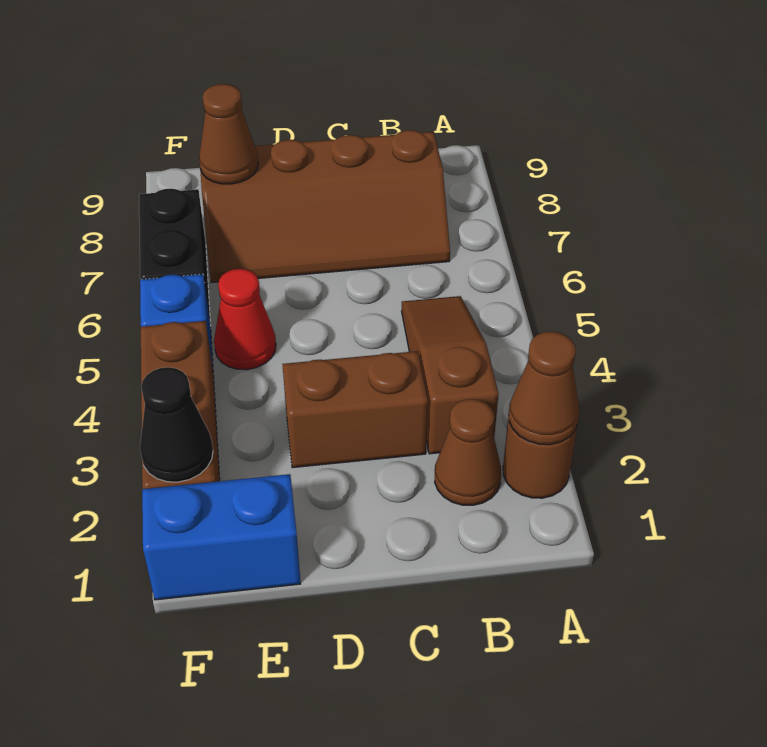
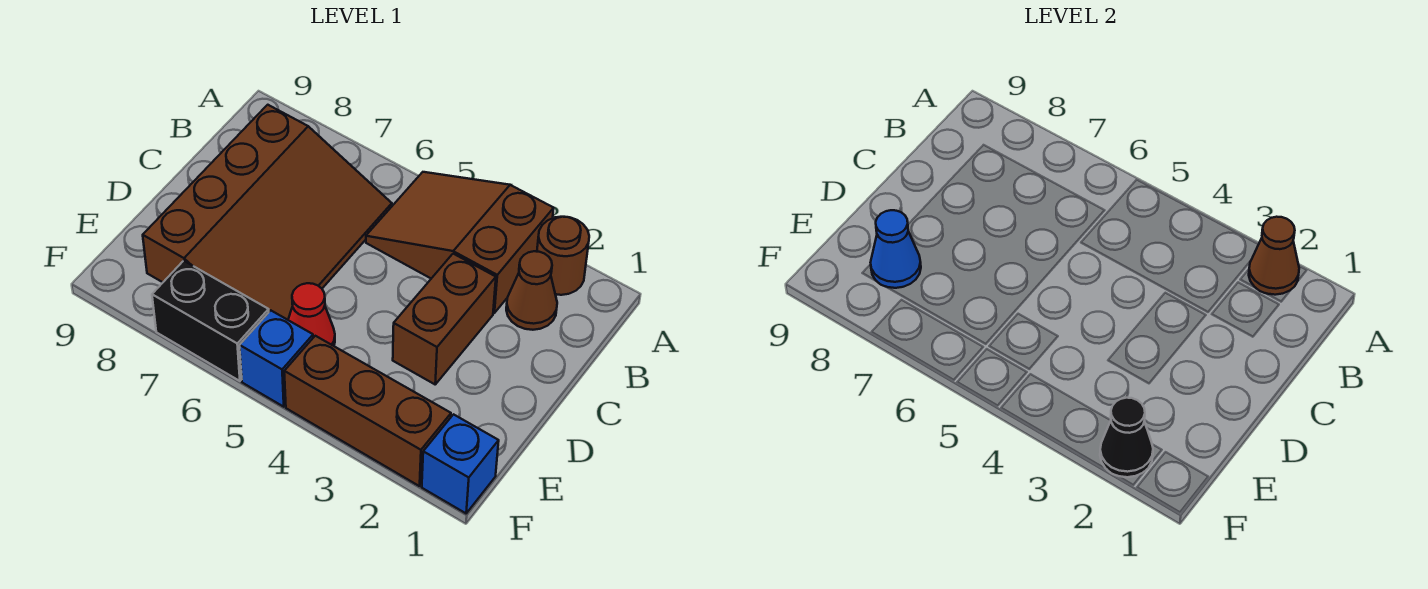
brown slope B3:B5 level 1 top 3 -> brown slope A3:B5 level 1 top 3
brown slope B7:E8 level 1 top 8 -> brown slope B6:E8 level 1 top 8
blue brick E1:F1 level 1 -> blue brick F1 level 1
brown cone E8 level 2 -> blue cone E8 level 2

